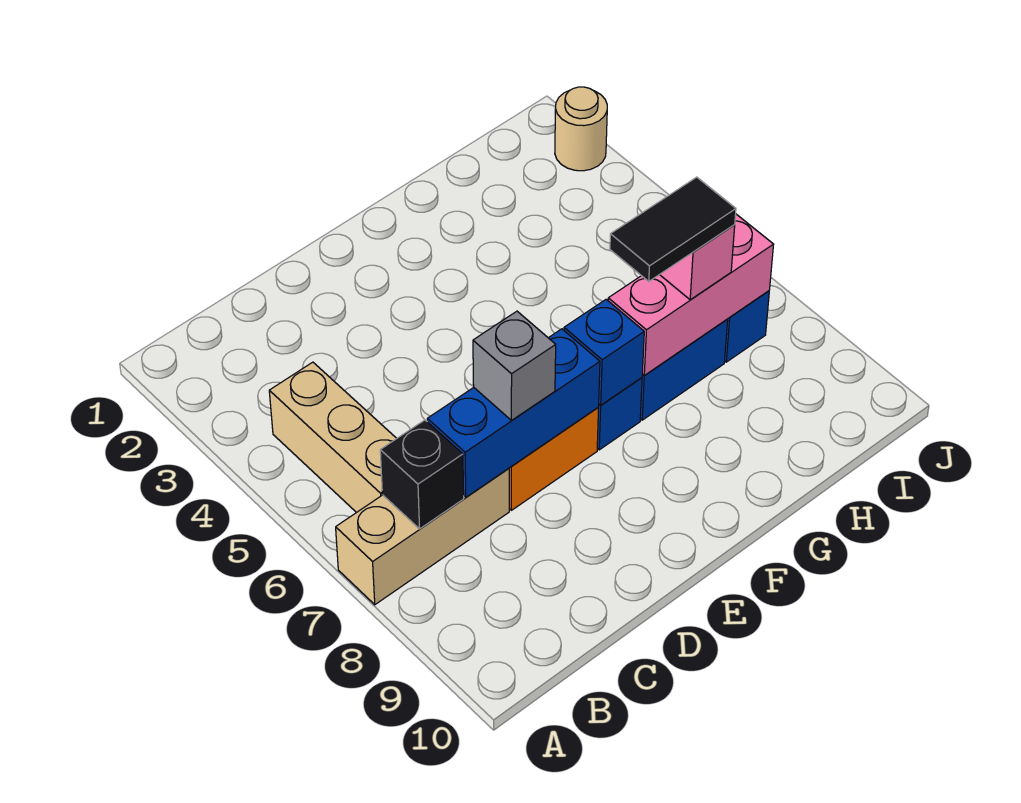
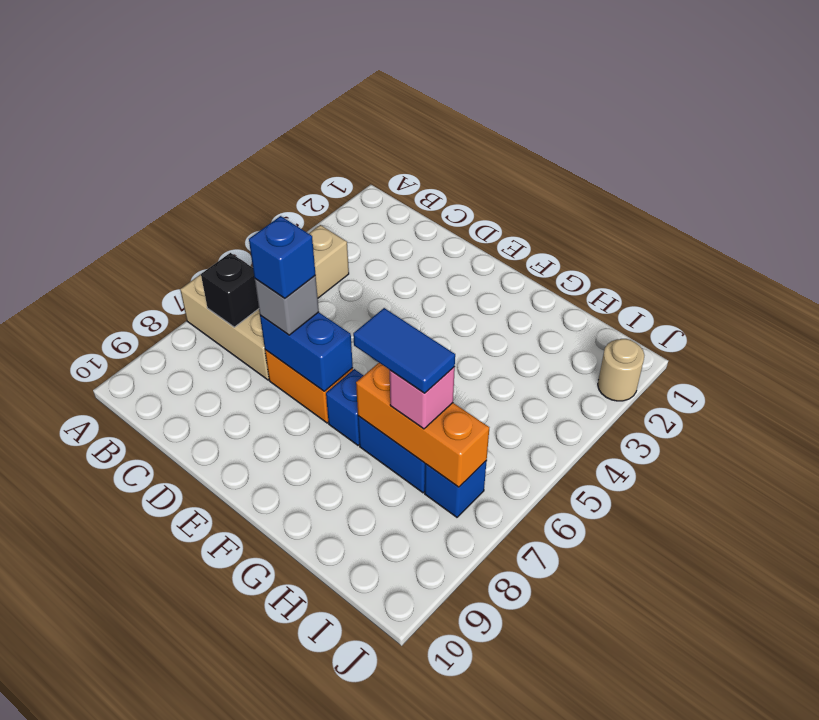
blue brick C7:E7 level 2 -> blue brick D7:E7 level 2
blue brick F7 level 2 -> blue brick D7 level 4
pink brick G7:I7 level 2 -> orange brick G7:I7 level 2
black tile G7:H7 level 4 -> blue tile G7:H7 level 4

